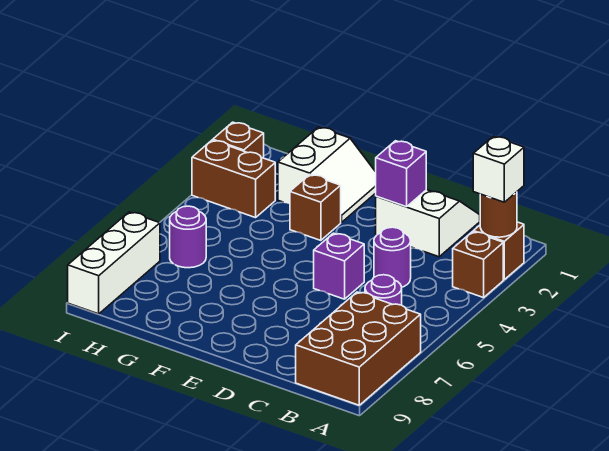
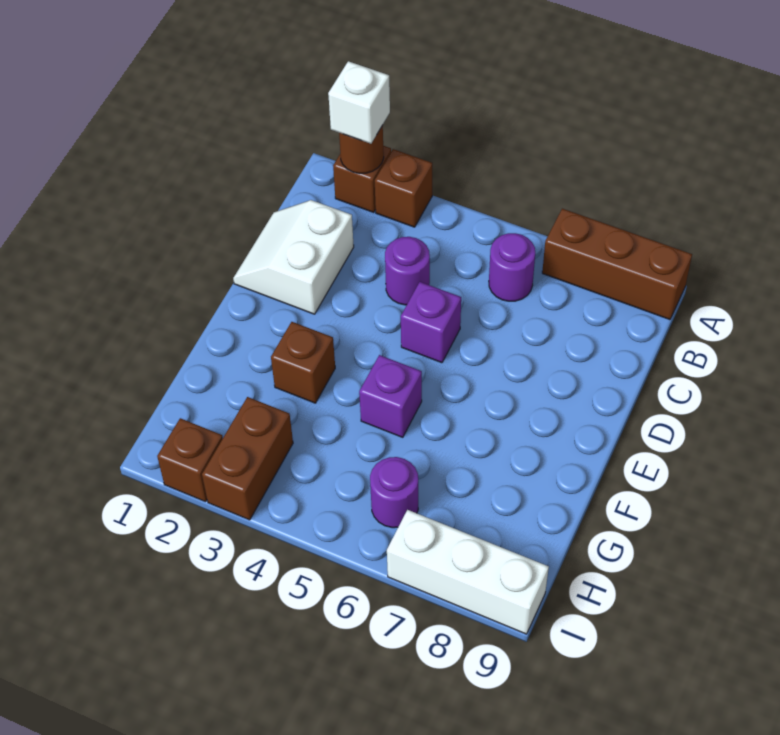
brown brick A7:B9 level 1 -> brown brick A7:A9 level 1
purple brick D2 level 2 -> purple brick F5 level 1
white slope F1:G2 level 1 top G -> none

